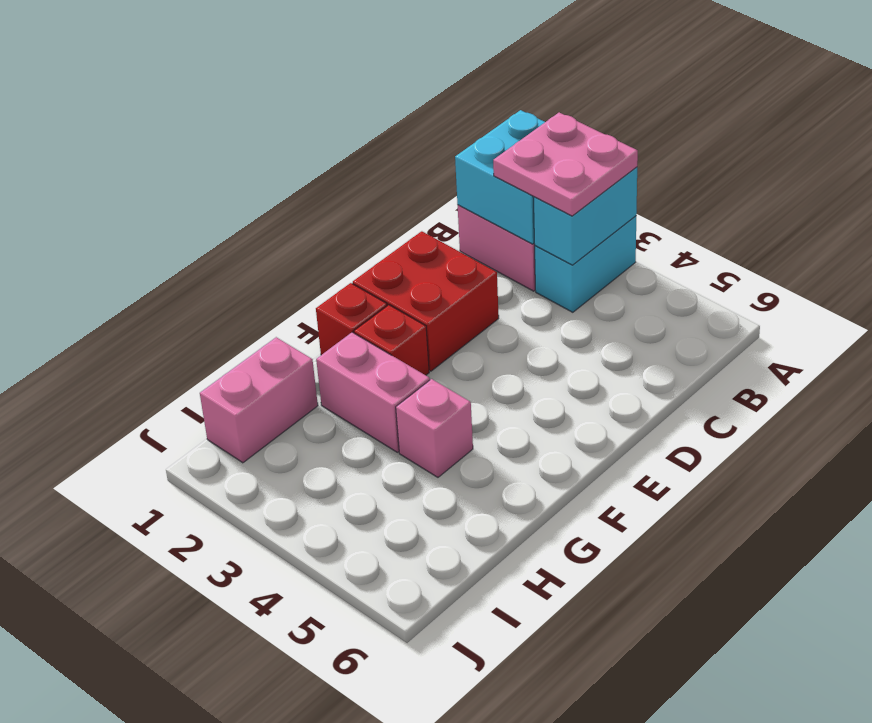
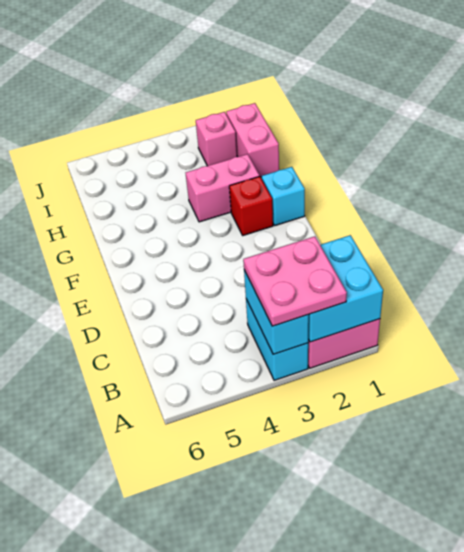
red brick D1:E2 level 1 -> none
red brick F1 level 1 -> cyan brick F1 level 1
pink brick G4 level 1 -> pink brick I2 level 1

